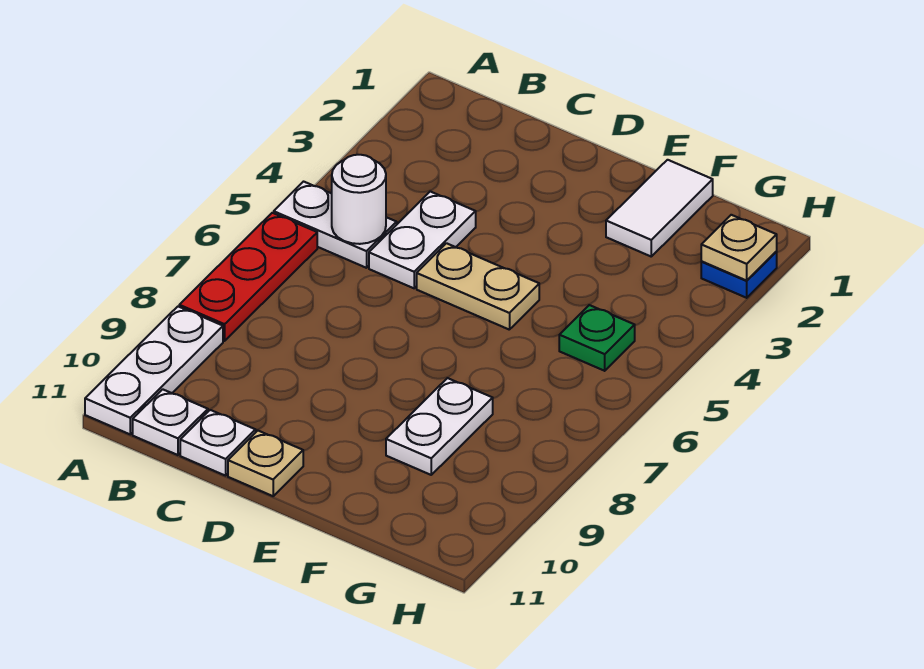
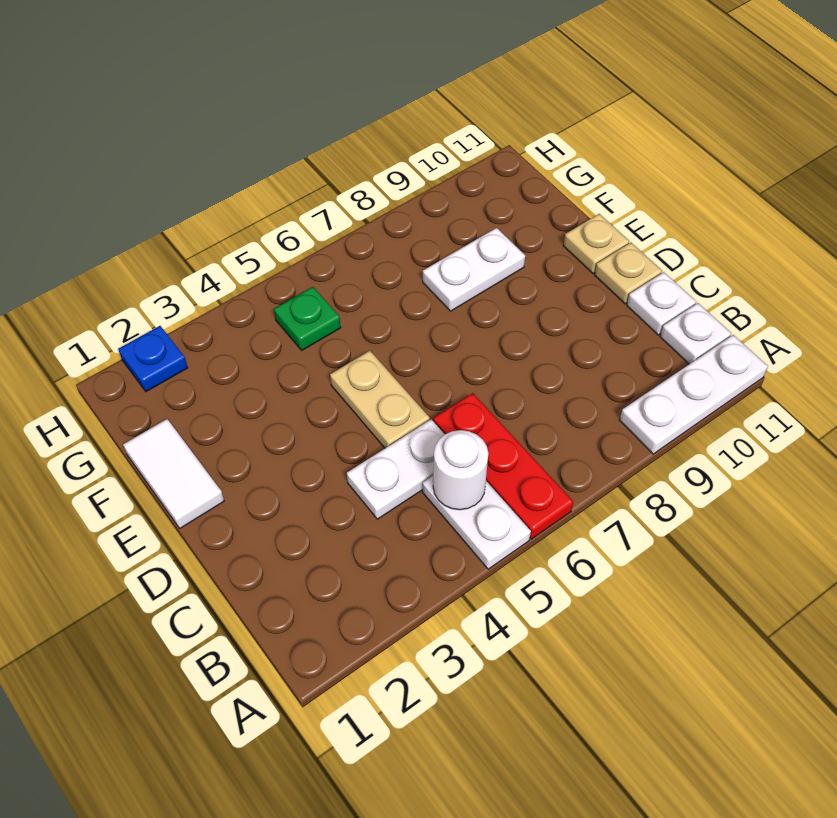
red plate A6:A8 level 1 -> red plate A6:C6 level 1
white tile F1:F2 level 1 -> white tile E1:F1 level 1
tan plate H2 level 2 -> tan plate E11 level 1

